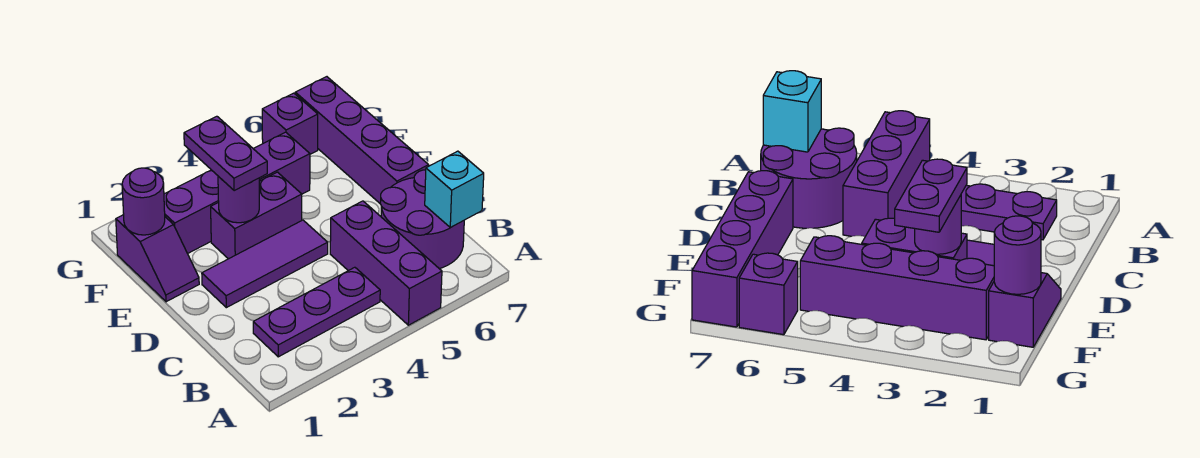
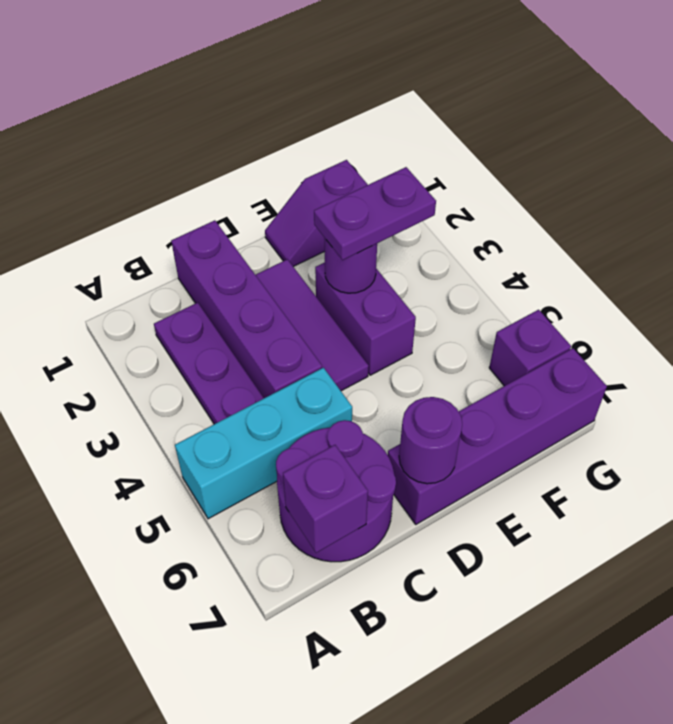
purple brick A5:C5 level 1 -> cyan brick A5:C5 level 1
cyan brick B7 level 2 -> purple brick B7 level 2
purple round brick F1 level 2 -> purple round brick D7 level 2
purple brick F2:F5 level 1 -> purple brick C1:C4 level 1

